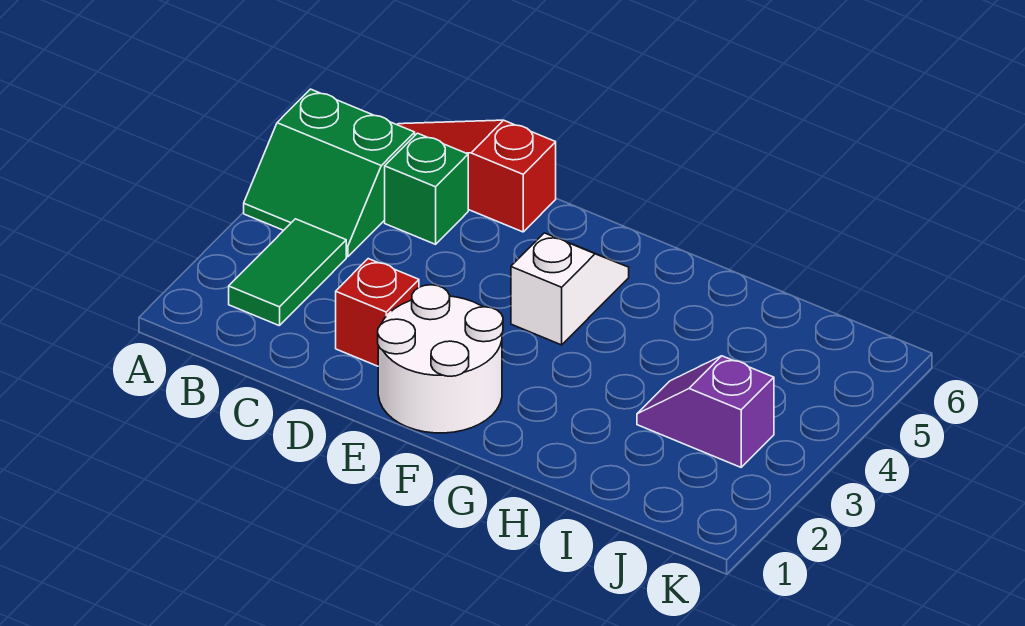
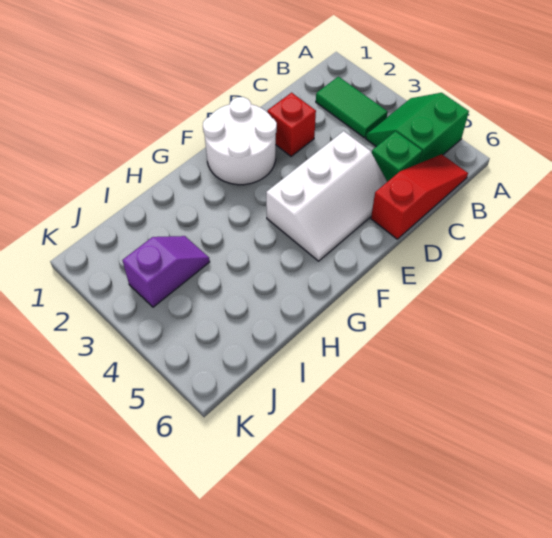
white slope F4:F5 level 1 top 4 -> white slope D4:F5 level 1 top 4

